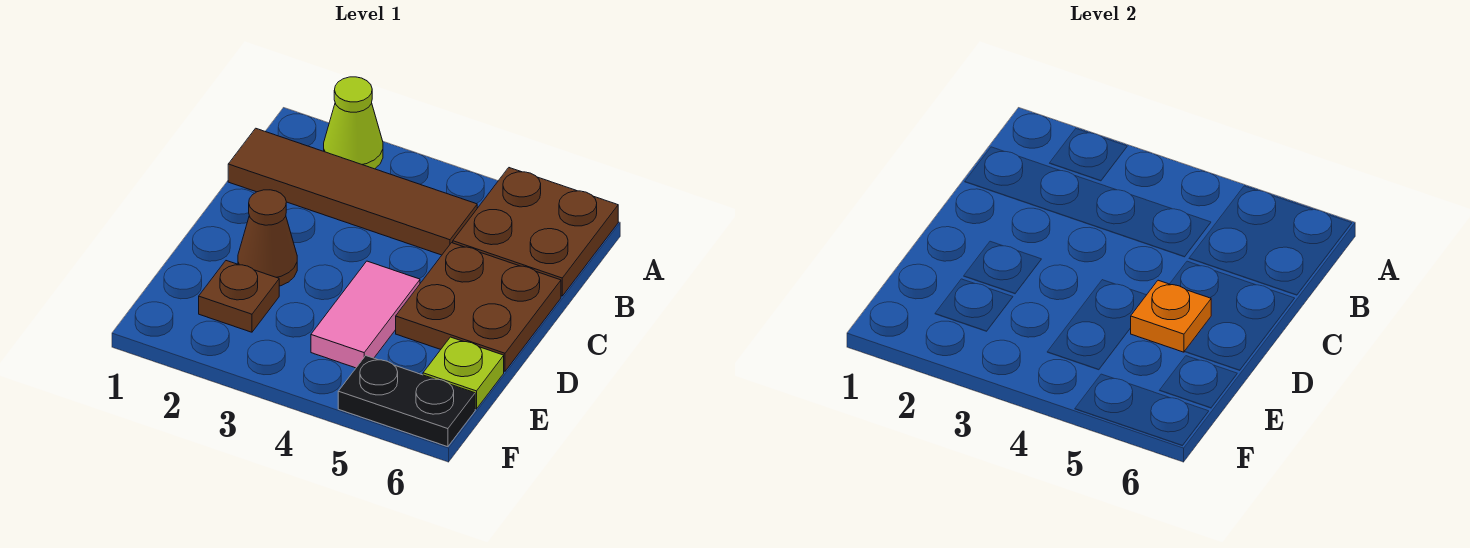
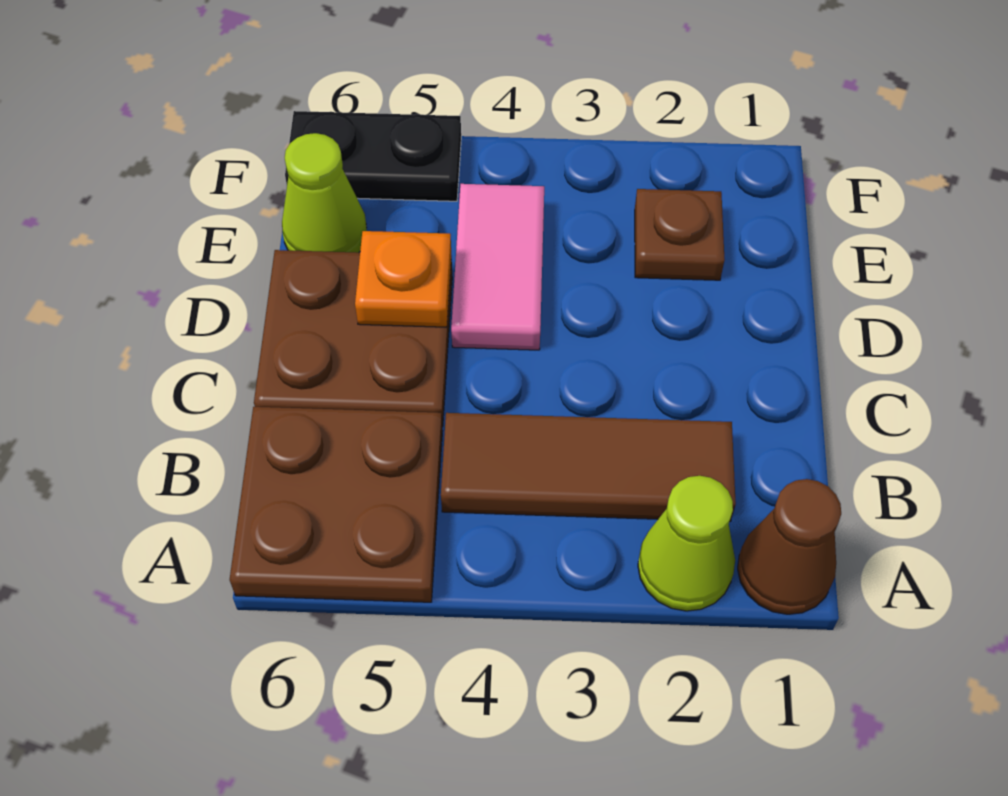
brown tile B1:B4 level 1 -> brown tile B2:B4 level 1
brown cone D2 level 1 -> brown cone A1 level 1
lime plate E6 level 1 -> lime cone E6 level 1

